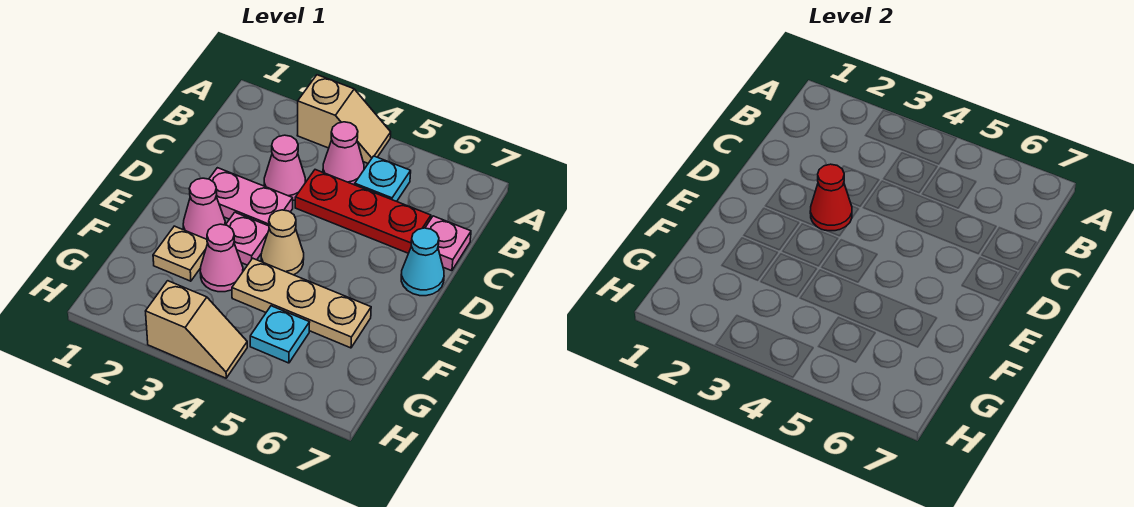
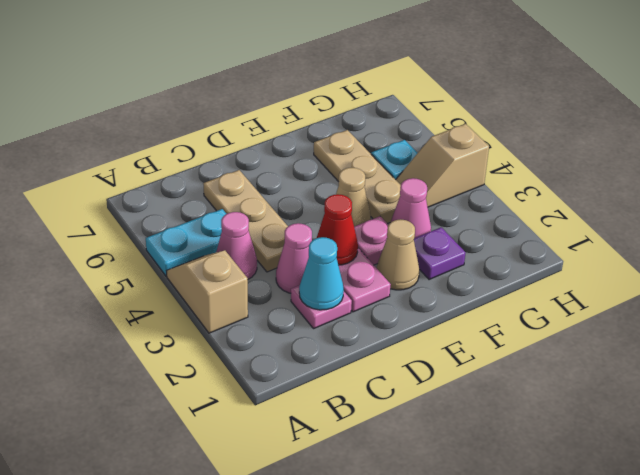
cyan plate B5 level 1 -> cyan plate A5:B5 level 1
red plate C4:C6 level 1 -> tan plate C4:C6 level 1
pink plate C7 level 1 -> pink plate C2 level 1
cyan cone D7 level 1 -> cyan cone C2 level 2
pink cone E2 level 1 -> tan cone E2 level 1
tan plate F2 level 1 -> purple plate F2 level 1
tan slope H3:H4 level 1 top 3 -> tan slope G4:H4 level 1 top H

